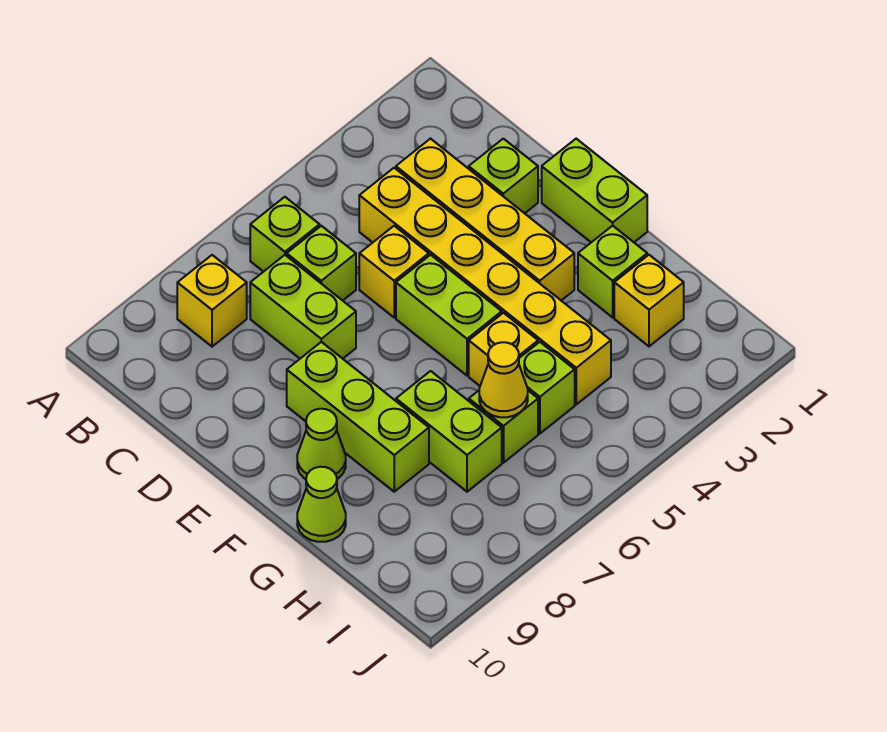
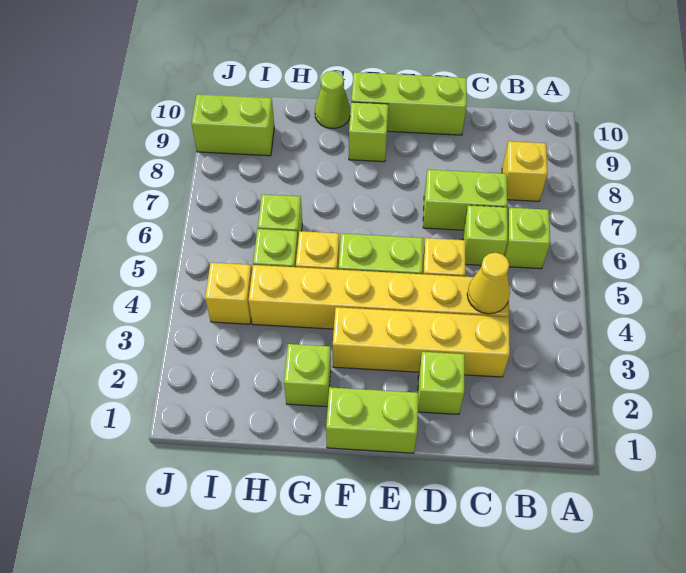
lime brick E8:G8 level 1 -> lime brick D10:F10 level 1
lime cone F9 level 1 -> lime brick F9 level 1
lime brick G7:H7 level 1 -> lime brick I9:J9 level 1
yellow brick H2 level 1 -> yellow brick I4 level 1
yellow cone H6 level 2 -> yellow cone C4 level 2

